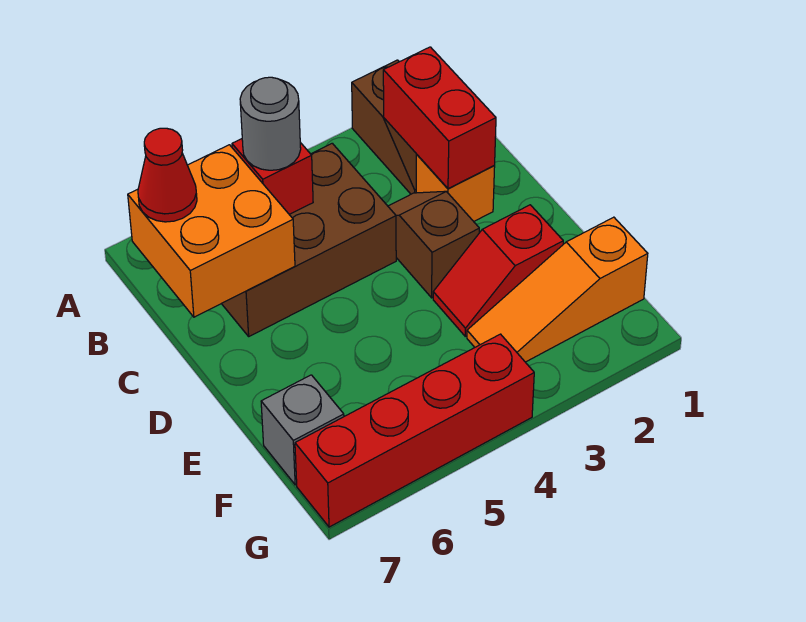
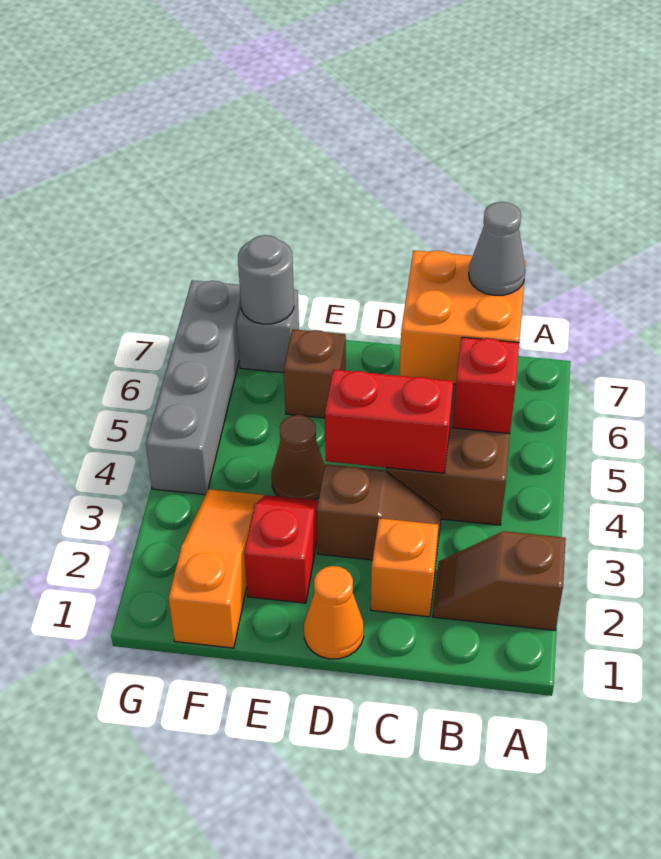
red brick B2:C2 level 2 -> red brick C4:D4 level 2
grey round brick B5 level 3 -> grey round brick F7 level 2
red cone B7 level 3 -> grey cone B7 level 3
none -> orange cone D1 level 1
none -> brown cone E4 level 1
none -> brown brick E6 level 1
red brick G4:G7 level 1 -> grey brick G4:G7 level 1

